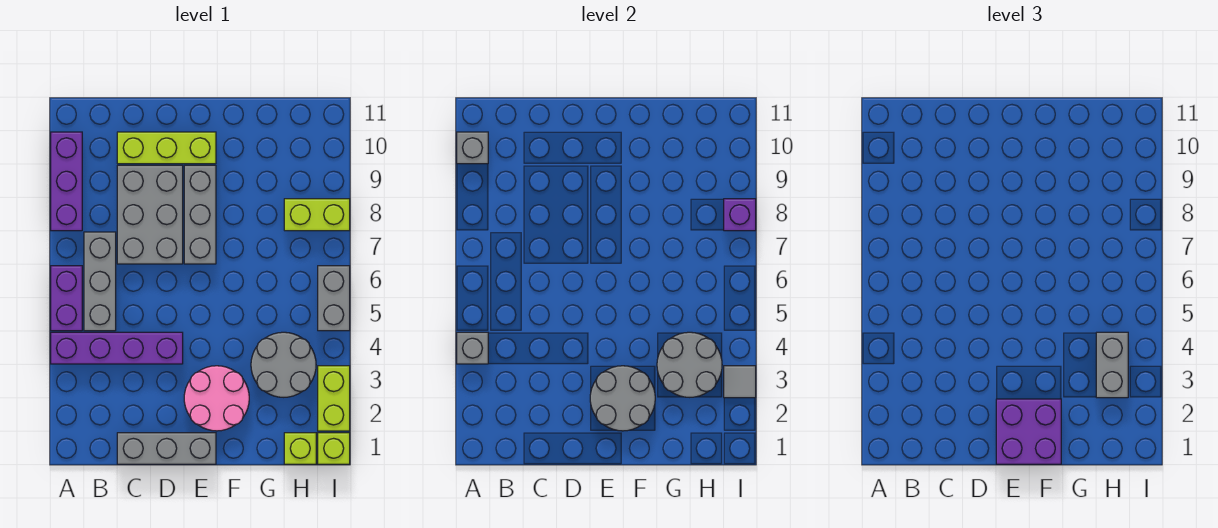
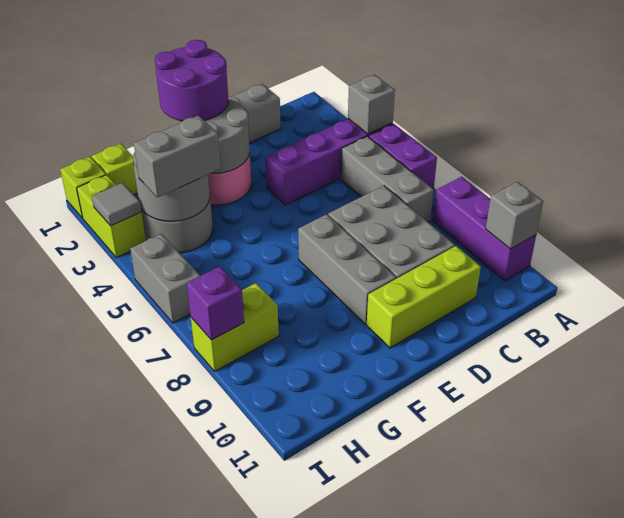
purple brick E1:F2 level 3 -> purple round brick E1:F2 level 3
grey brick H3:H4 level 3 -> grey brick G4:H4 level 3

